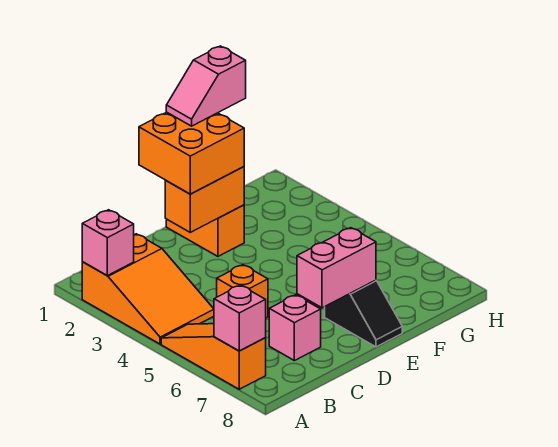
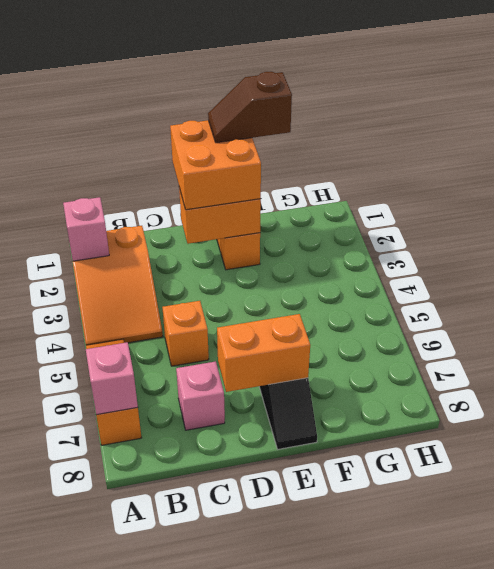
pink brick D7:E7 level 2 -> orange brick D7:E7 level 2
pink slope E1:F1 level 4 top F -> brown slope E1:F1 level 4 top F

